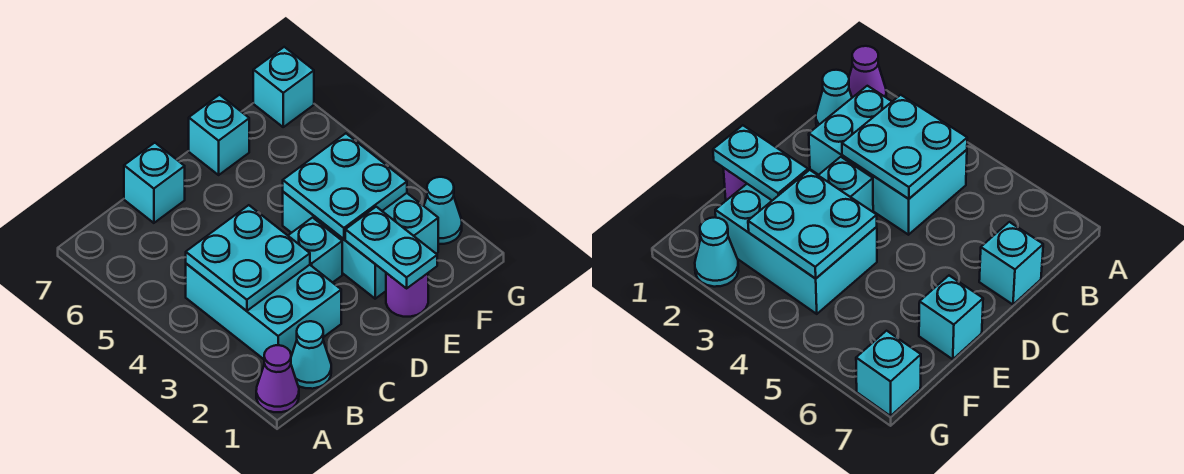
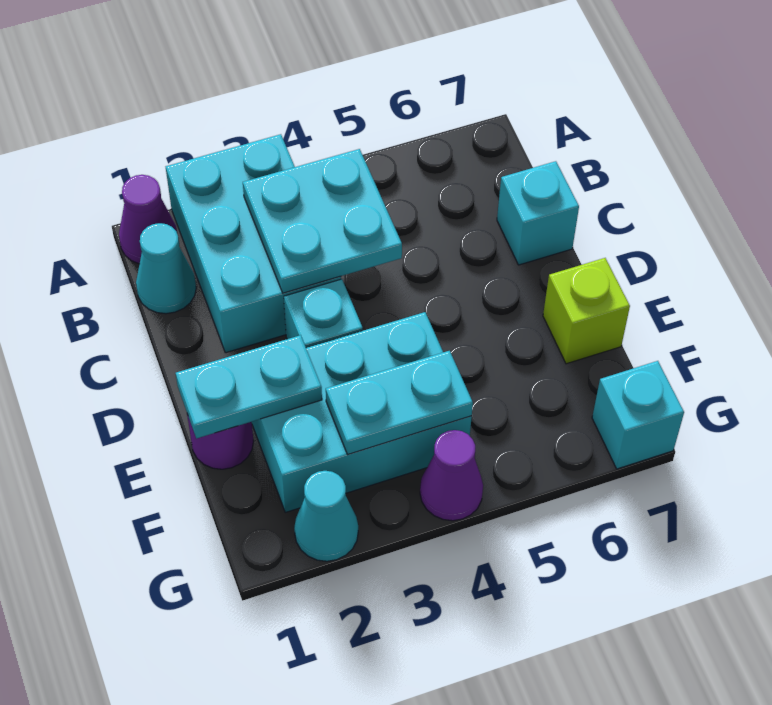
cyan brick B2:C4 level 1 -> cyan brick A2:C3 level 1
cyan plate E3:F4 level 2 -> cyan plate F3:F4 level 2
cyan brick E7 level 1 -> lime brick E7 level 1
none -> purple cone G4 level 1

